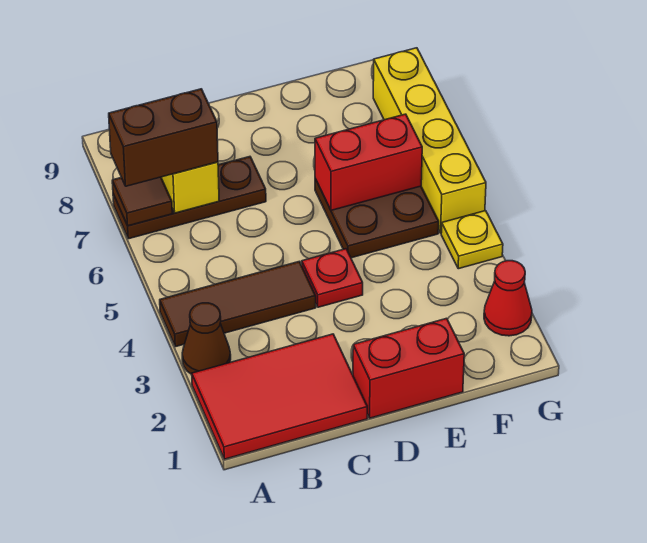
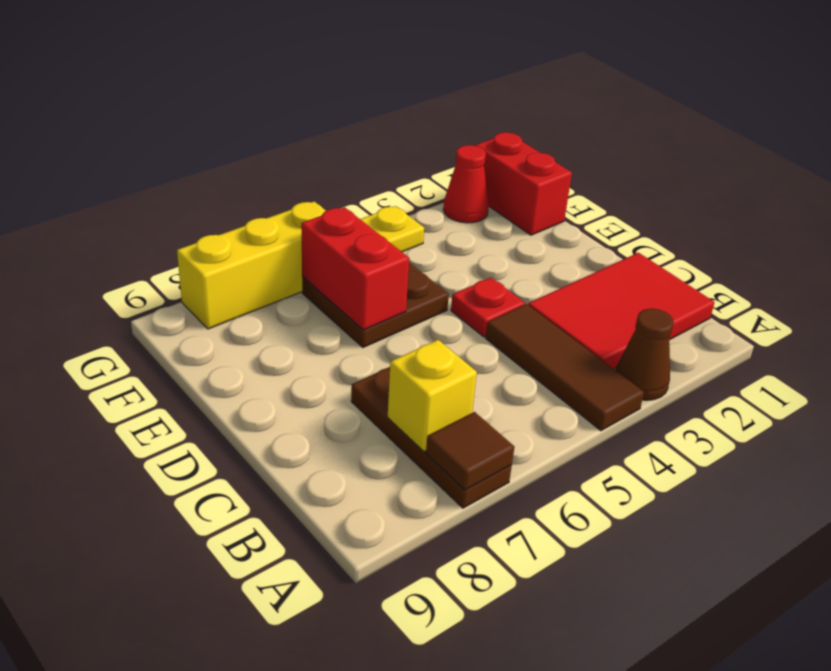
red tile A1:C2 level 1 -> red tile B1:C3 level 1
brown brick A7:B7 level 3 -> none
red brick D1:E1 level 1 -> red brick F1:G1 level 1
yellow brick G5:G8 level 1 -> yellow brick G6:G8 level 1

